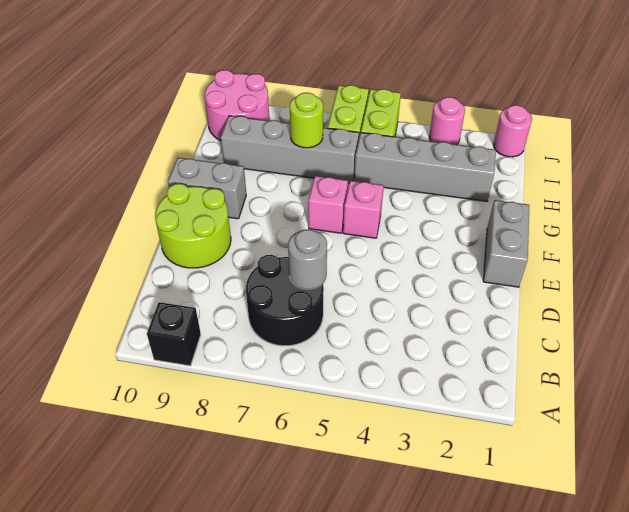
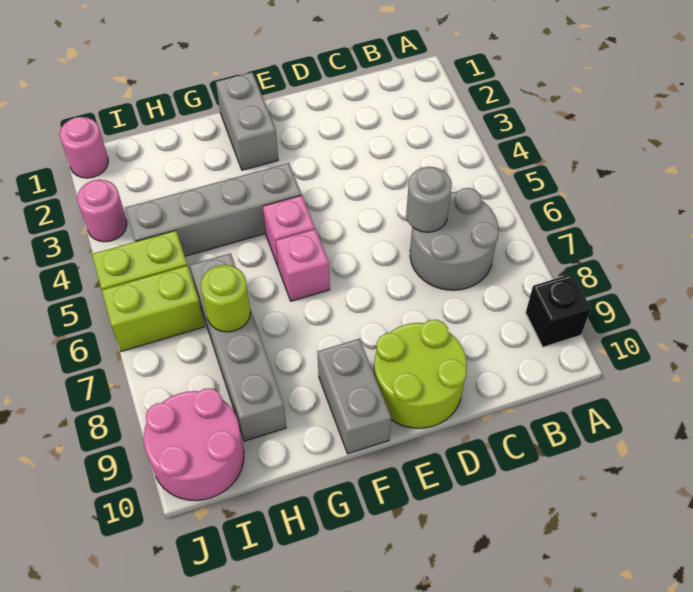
black round brick B6:C7 level 1 -> grey round brick B6:C7 level 1
grey brick E1:F1 level 1 -> grey brick F1:F2 level 1
grey brick H2:H5 level 1 -> grey brick F4:I4 level 1

